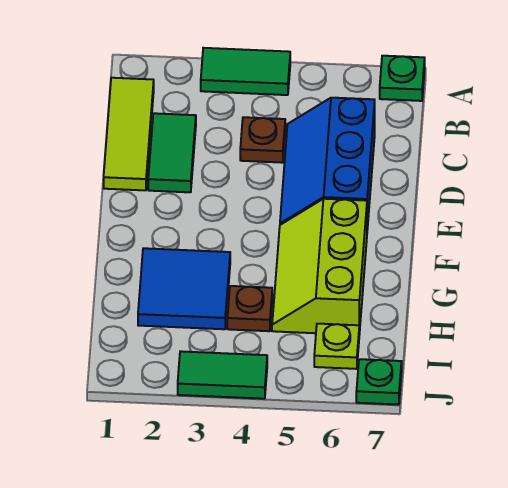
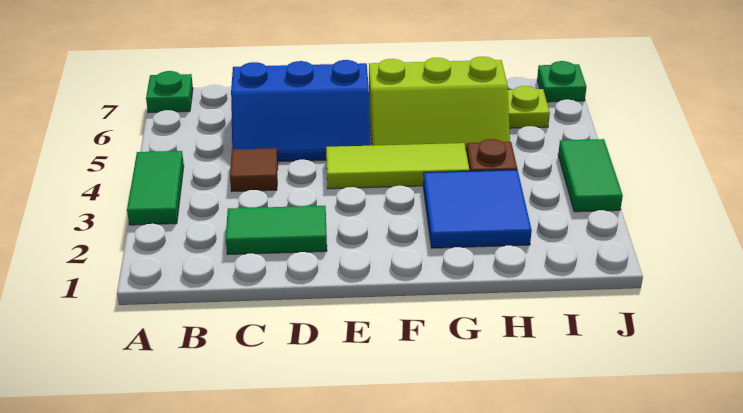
lime tile B1:D1 level 1 -> lime tile E4:G4 level 1
brown plate C4 level 1 -> brown tile C4 level 1

